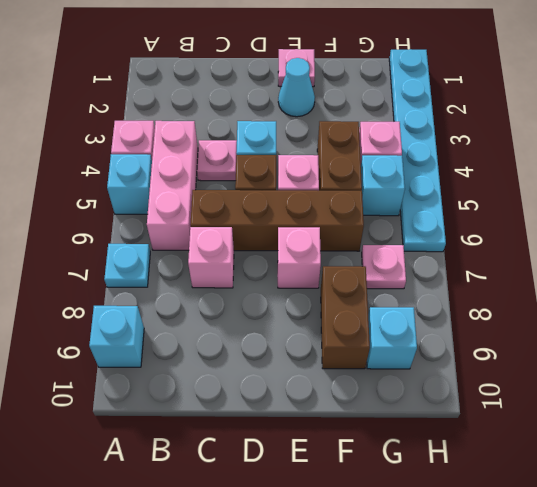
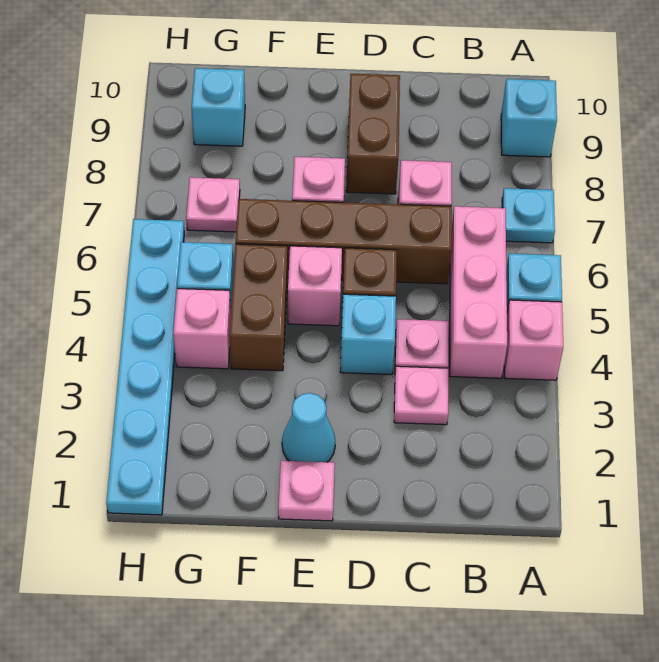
none -> pink plate C3 level 1
brown brick F8:F9 level 1 -> brown brick D8:D9 level 1

